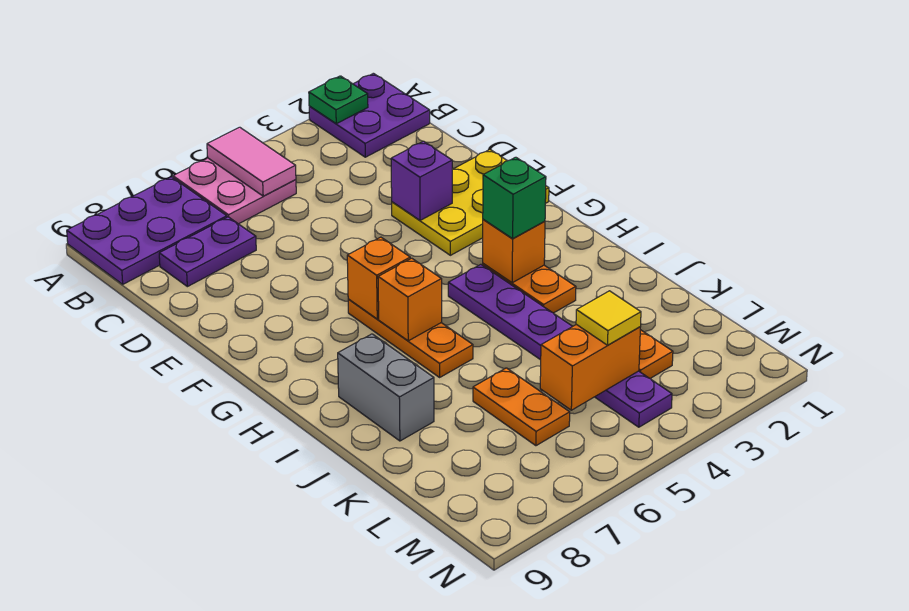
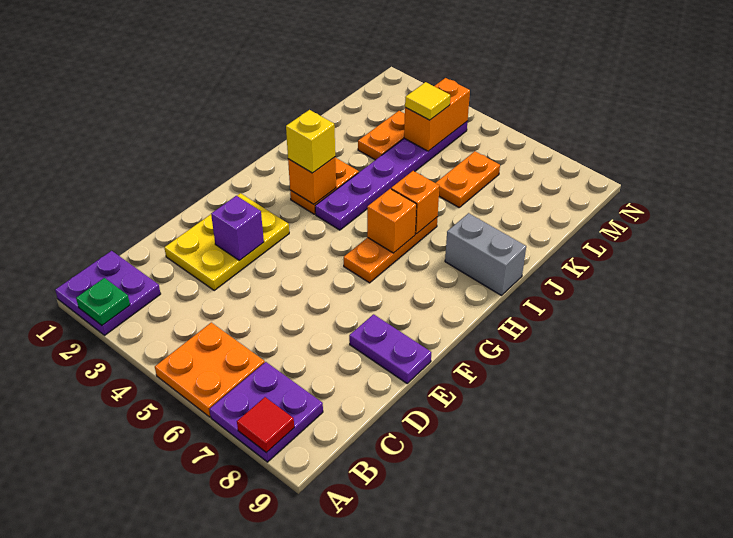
pink plate A5:B6 level 1 -> orange plate A5:B6 level 1
pink tile A5:B5 level 2 -> none
purple plate A7:B9 level 1 -> purple plate A7:B8 level 1
none -> red tile A8 level 2
purple plate C7:C8 level 1 -> purple plate E8:E9 level 1
yellow plate E1:F3 level 1 -> yellow plate D2:F3 level 1
orange brick G6 level 2 -> orange brick I6 level 2
green brick H3 level 3 -> yellow brick H3 level 3
grey brick I8:J8 level 1 -> grey brick I8:I9 level 1
orange brick L4:L5 level 2 -> orange brick L4:M4 level 2

